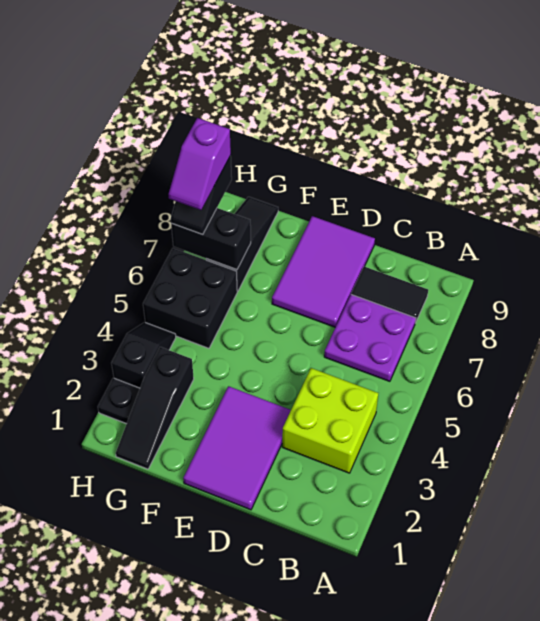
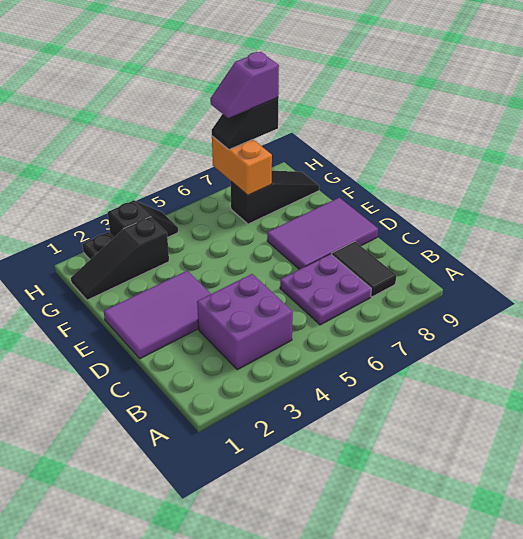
lime brick B3:C4 level 1 -> purple brick B3:C4 level 1
black brick G5:H6 level 1 -> none
black brick G7:H7 level 2 -> orange brick G7:H7 level 2

